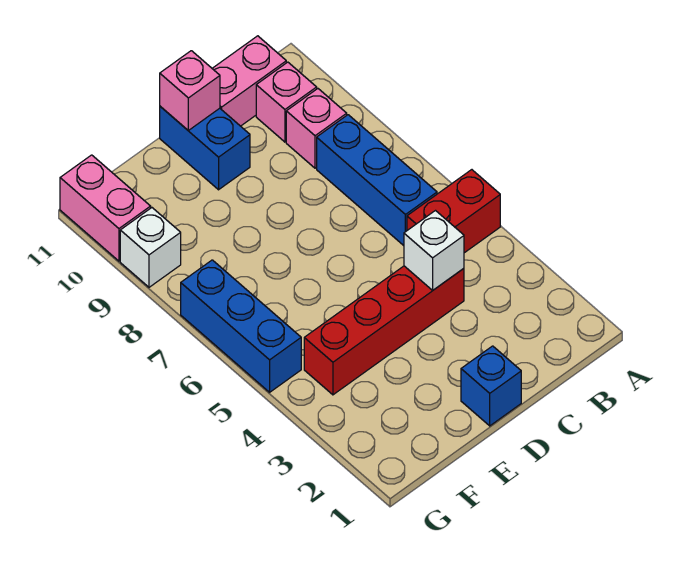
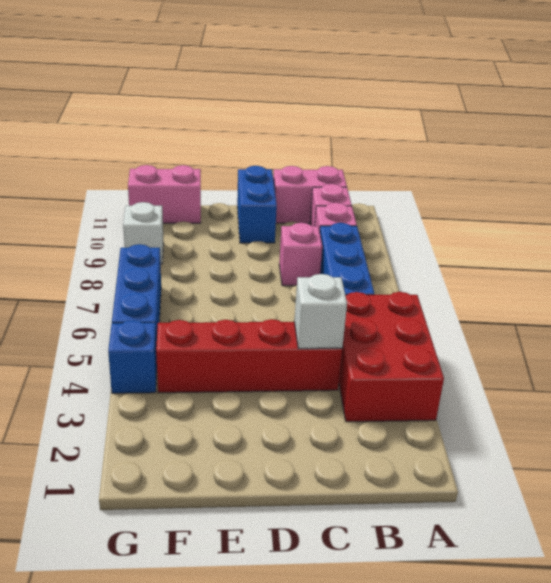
red brick A5:B5 level 1 -> red brick A3:B5 level 1
blue brick D1 level 1 -> blue brick G4 level 1
pink brick D11 level 2 -> pink brick C8 level 1
pink brick G10:G11 level 1 -> pink brick F11:G11 level 1

